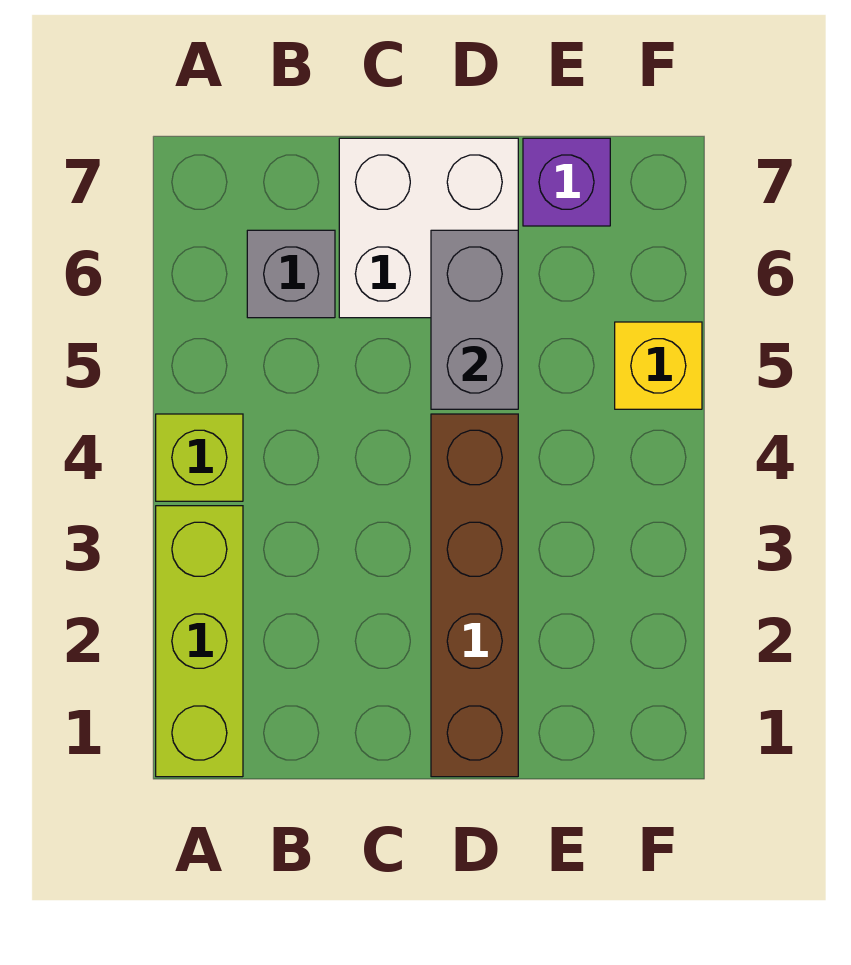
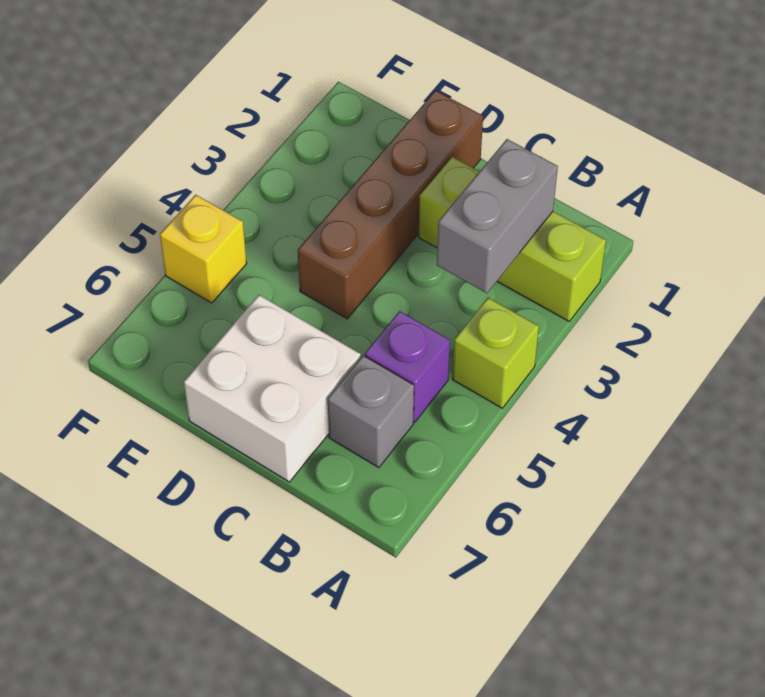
lime brick A1:A3 level 1 -> lime brick A2:C2 level 1
grey brick D5:D6 level 2 -> grey brick B2:B3 level 2
purple brick E7 level 1 -> purple brick B5 level 1

